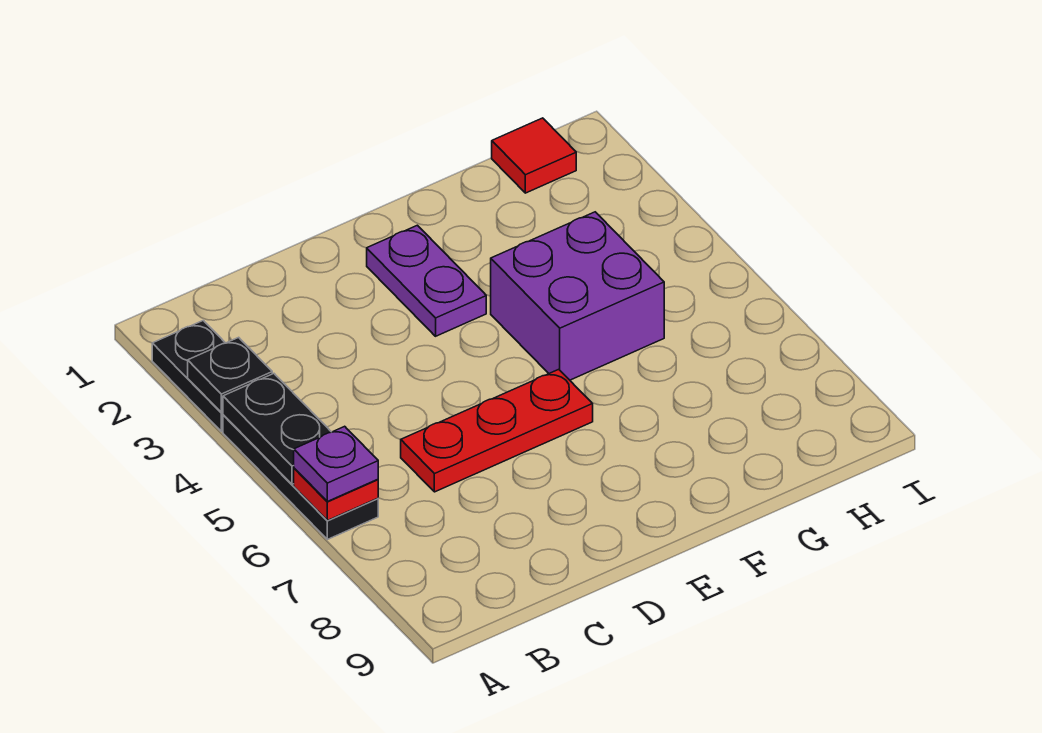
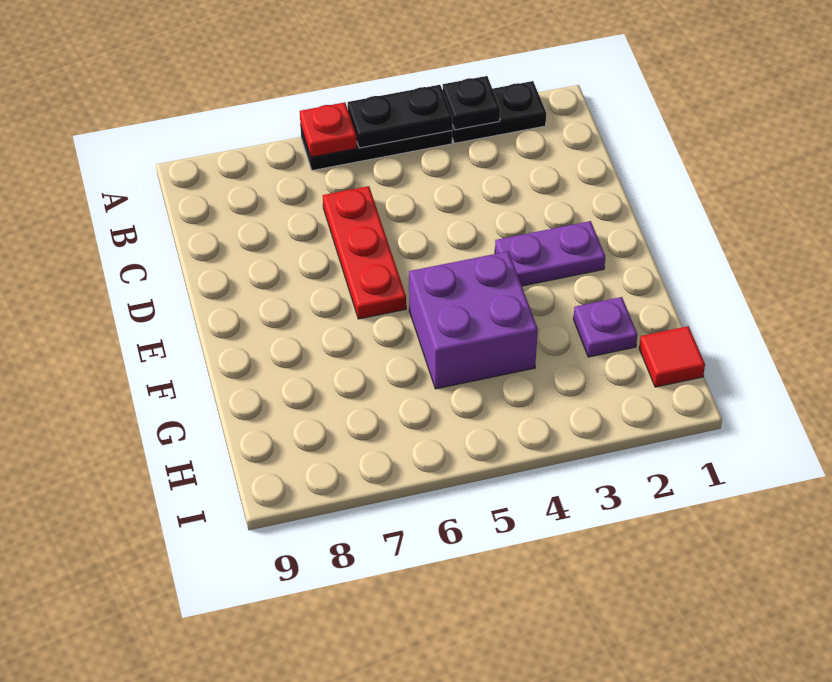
purple plate A6 level 3 -> purple plate G2 level 1

